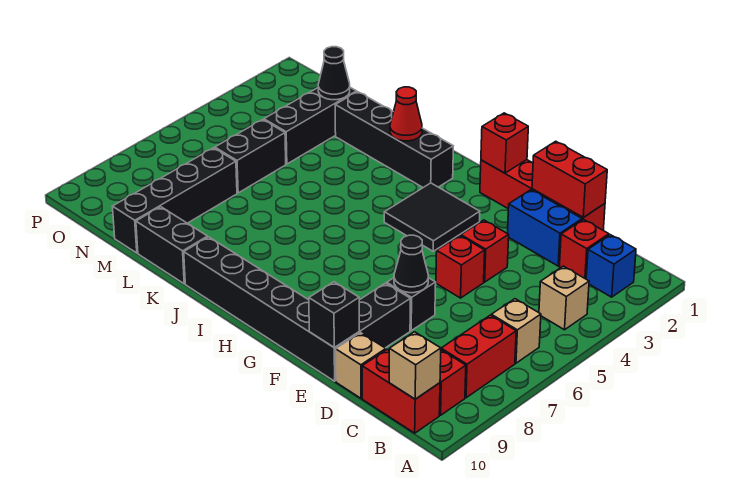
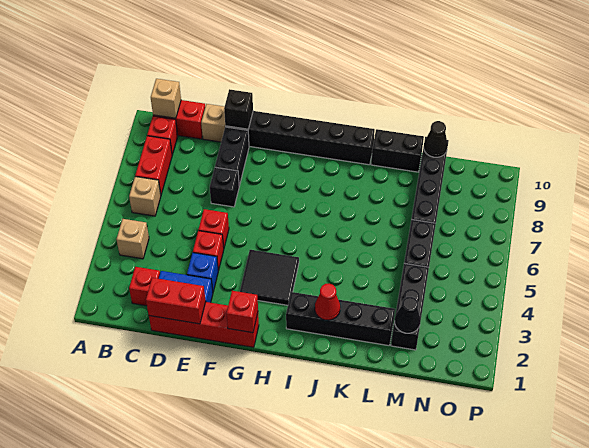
blue brick B2 level 1 -> blue brick E3 level 1
black cone E7 level 2 -> black cone M10 level 2

